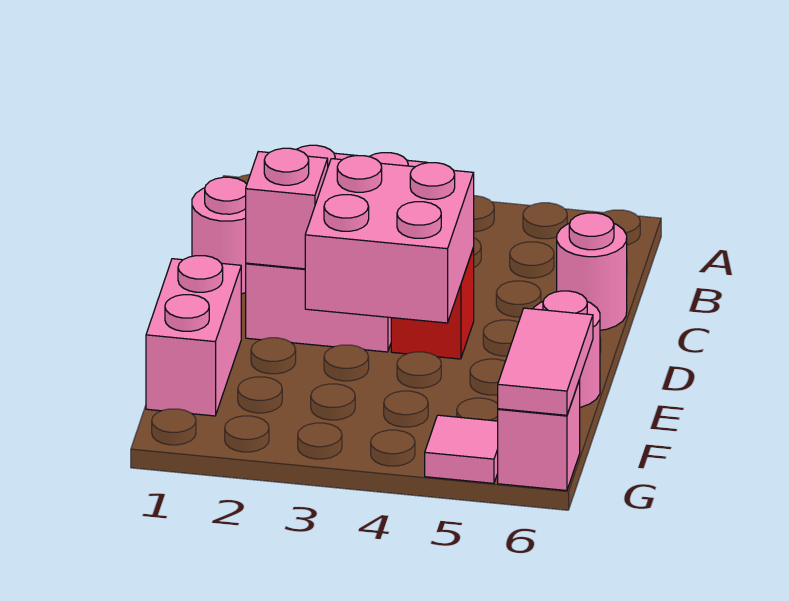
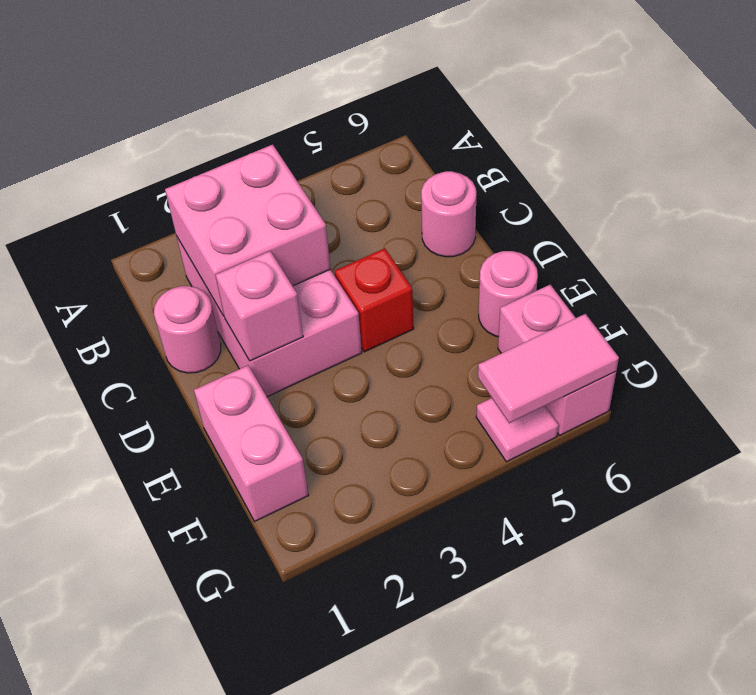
pink brick D3:E4 level 2 -> pink brick B2:C3 level 2
pink tile F6:G6 level 2 -> pink tile G5:G6 level 2
pink brick G6 level 1 -> pink brick F6:G6 level 1

